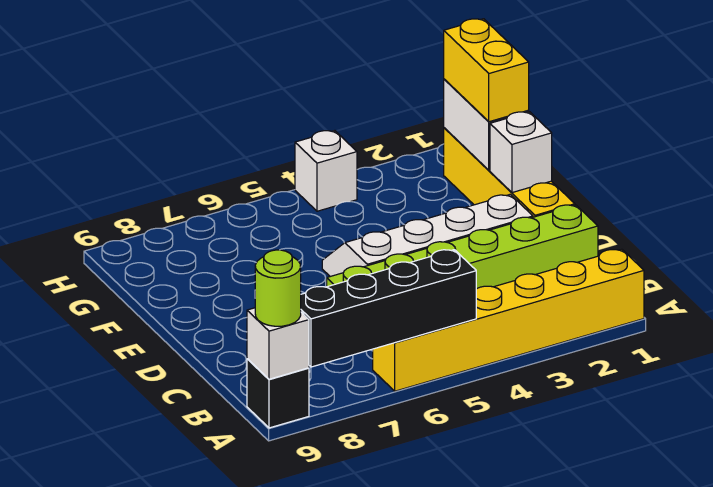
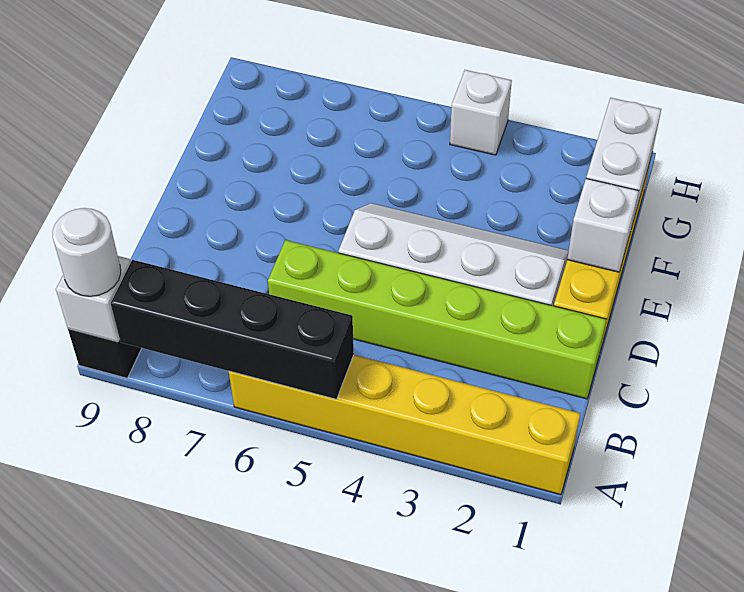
lime round brick A9 level 3 -> white round brick A9 level 3
yellow brick F1:G1 level 3 -> none

